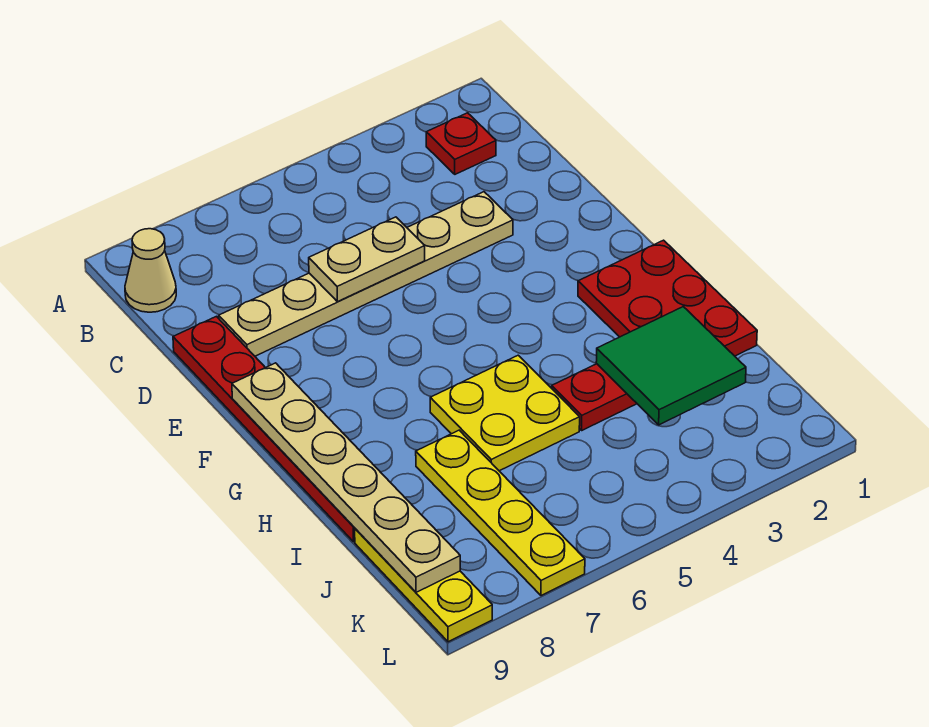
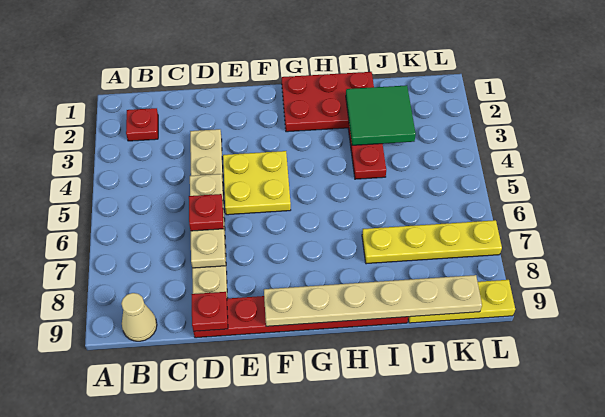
tan plate D5:D6 level 2 -> tan plate D5:D7 level 2
none -> red plate D6 level 3
none -> red plate D9 level 2
yellow plate H5:I6 level 1 -> yellow plate E4:F5 level 1

